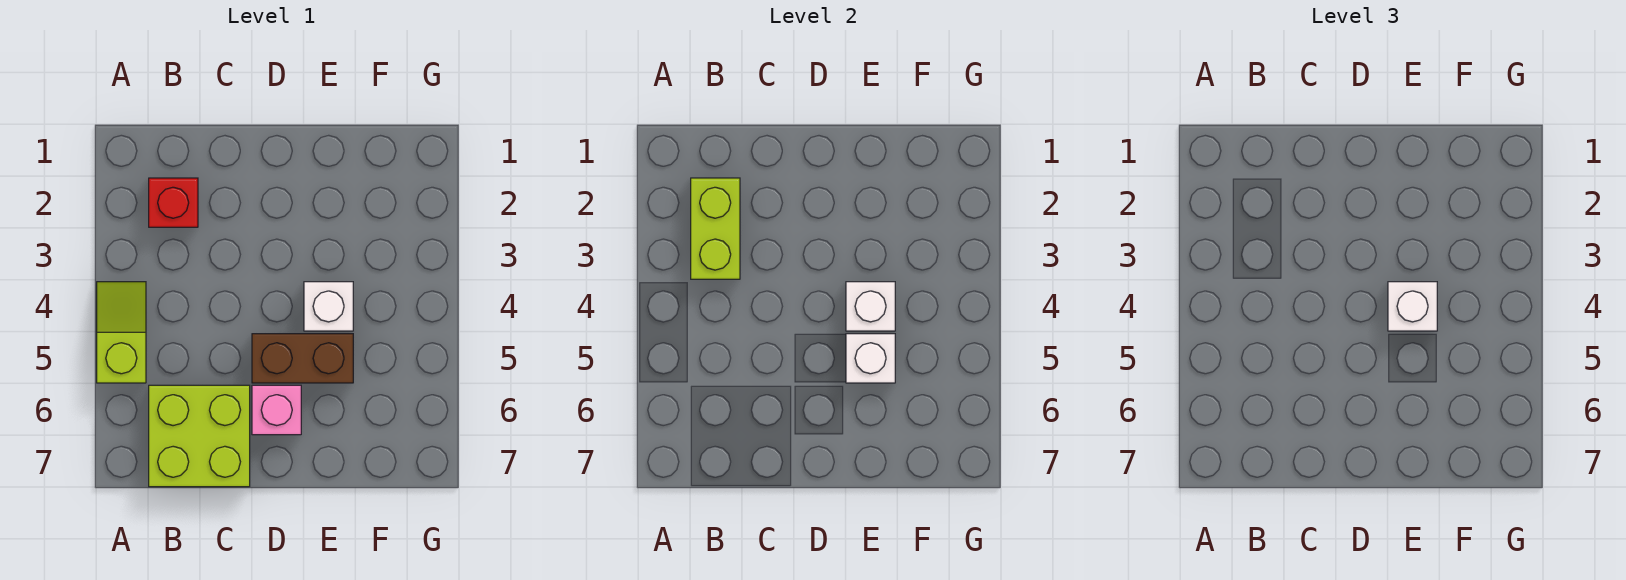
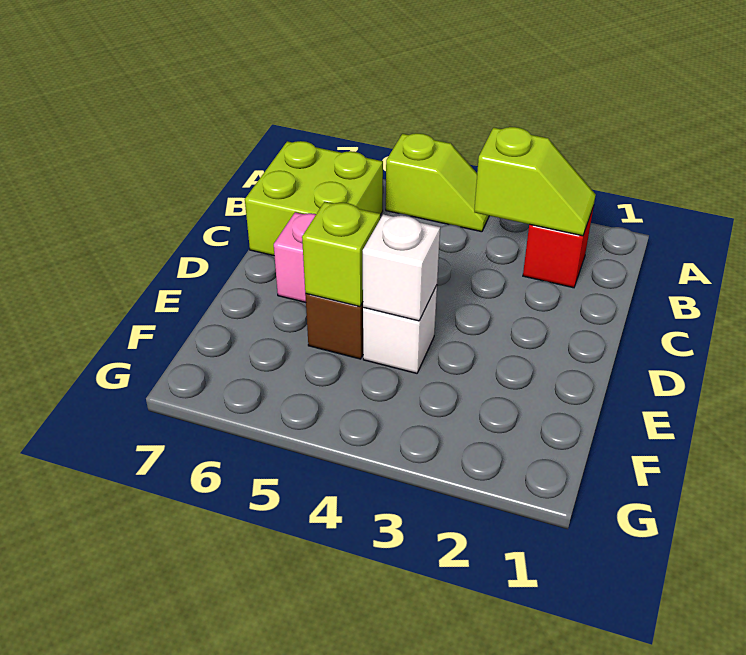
lime brick B2:B3 level 2 -> lime slope B2:B3 level 2 top 3
white brick E4 level 3 -> none
white brick E5 level 2 -> lime brick E5 level 2

